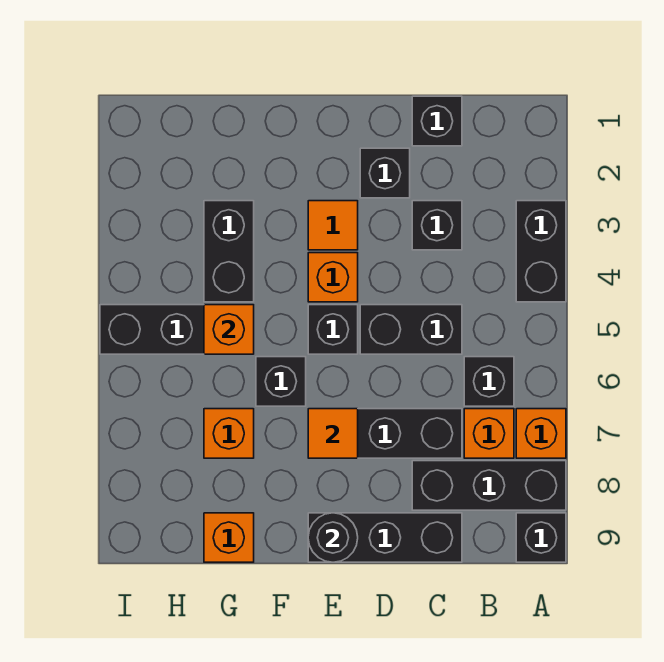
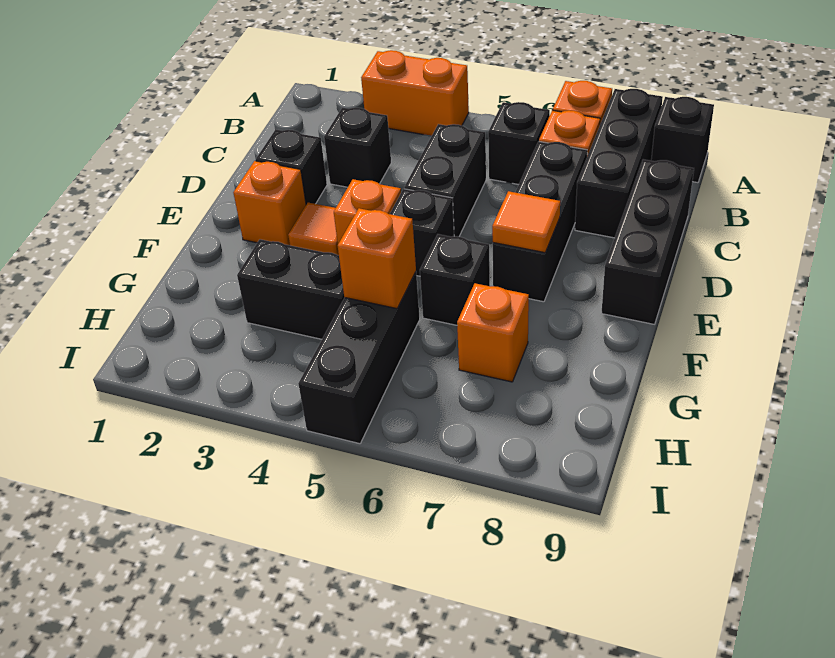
black brick A3:A4 level 1 -> orange brick A3:A4 level 1
black brick C1 level 1 -> none
black round brick E9 level 2 -> none
orange brick G9 level 1 -> orange brick E2 level 1

